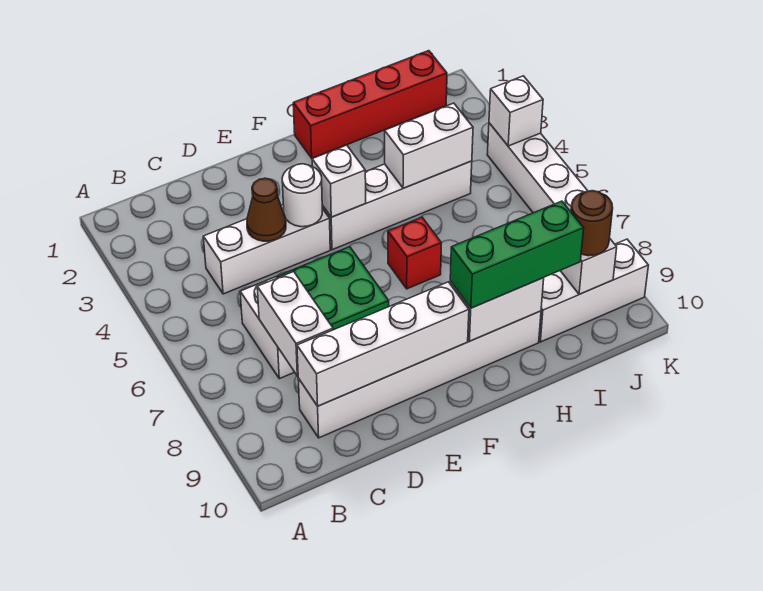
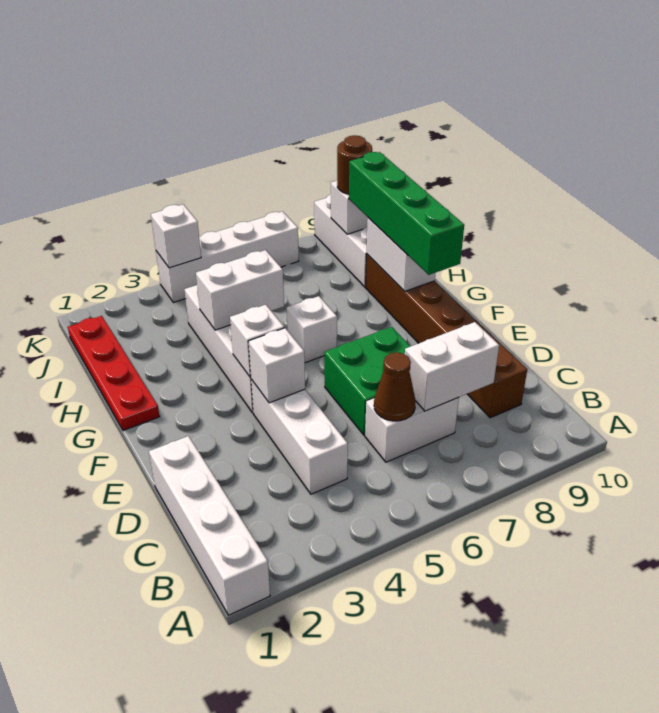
white brick C9:H9 level 1 -> brown brick C9:H9 level 1
white brick C9:F9 level 2 -> white brick A1:D1 level 1
brown cone D4 level 2 -> brown cone C6 level 2
white round brick E4 level 2 -> white brick E4 level 2
red brick G1:J1 level 1 -> red plate G1:J1 level 1
red brick G6 level 1 -> white brick G6 level 1
green brick G9:I9 level 3 -> green brick F9:I9 level 3
white brick H4:I4 level 2 -> white brick H4:H5 level 2

